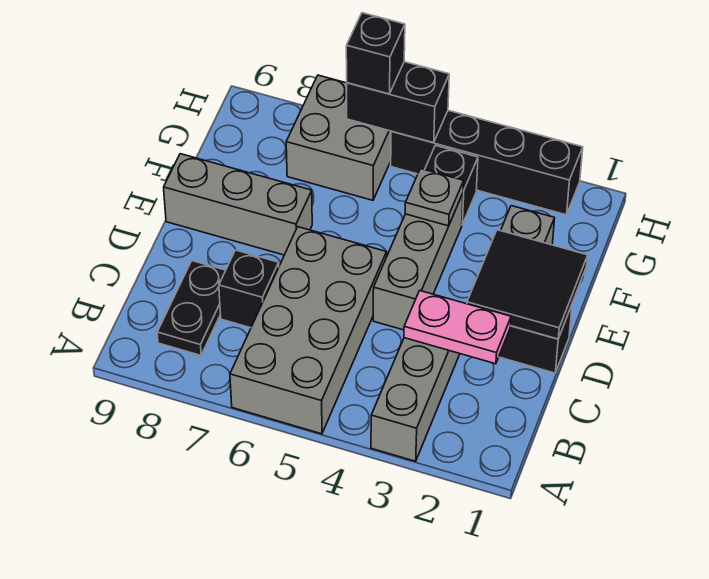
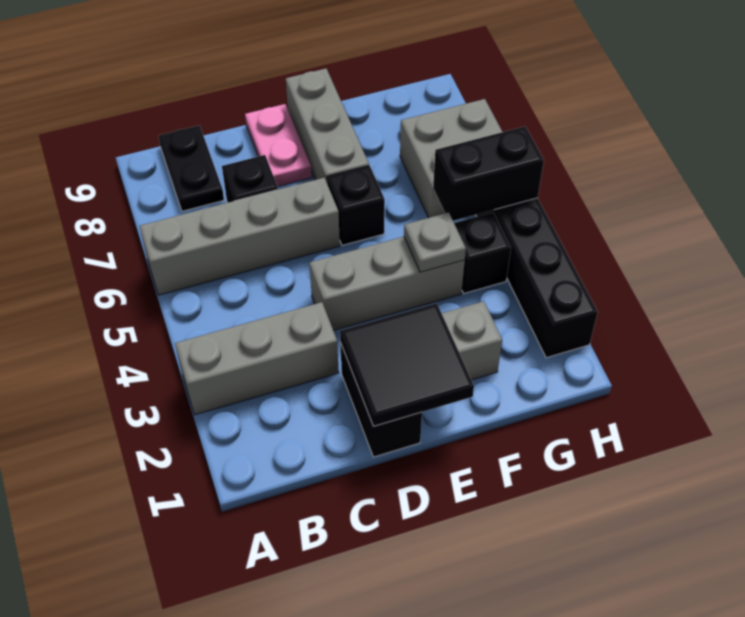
grey brick A5:D6 level 1 -> grey brick A6:D6 level 1
black plate B8:C8 level 1 -> black plate B8:B9 level 1
pink plate C2:C3 level 2 -> pink plate D8:D9 level 1
black brick H5:H6 level 2 -> black brick G5:H5 level 2
black brick H6 level 3 -> black brick E6 level 1

